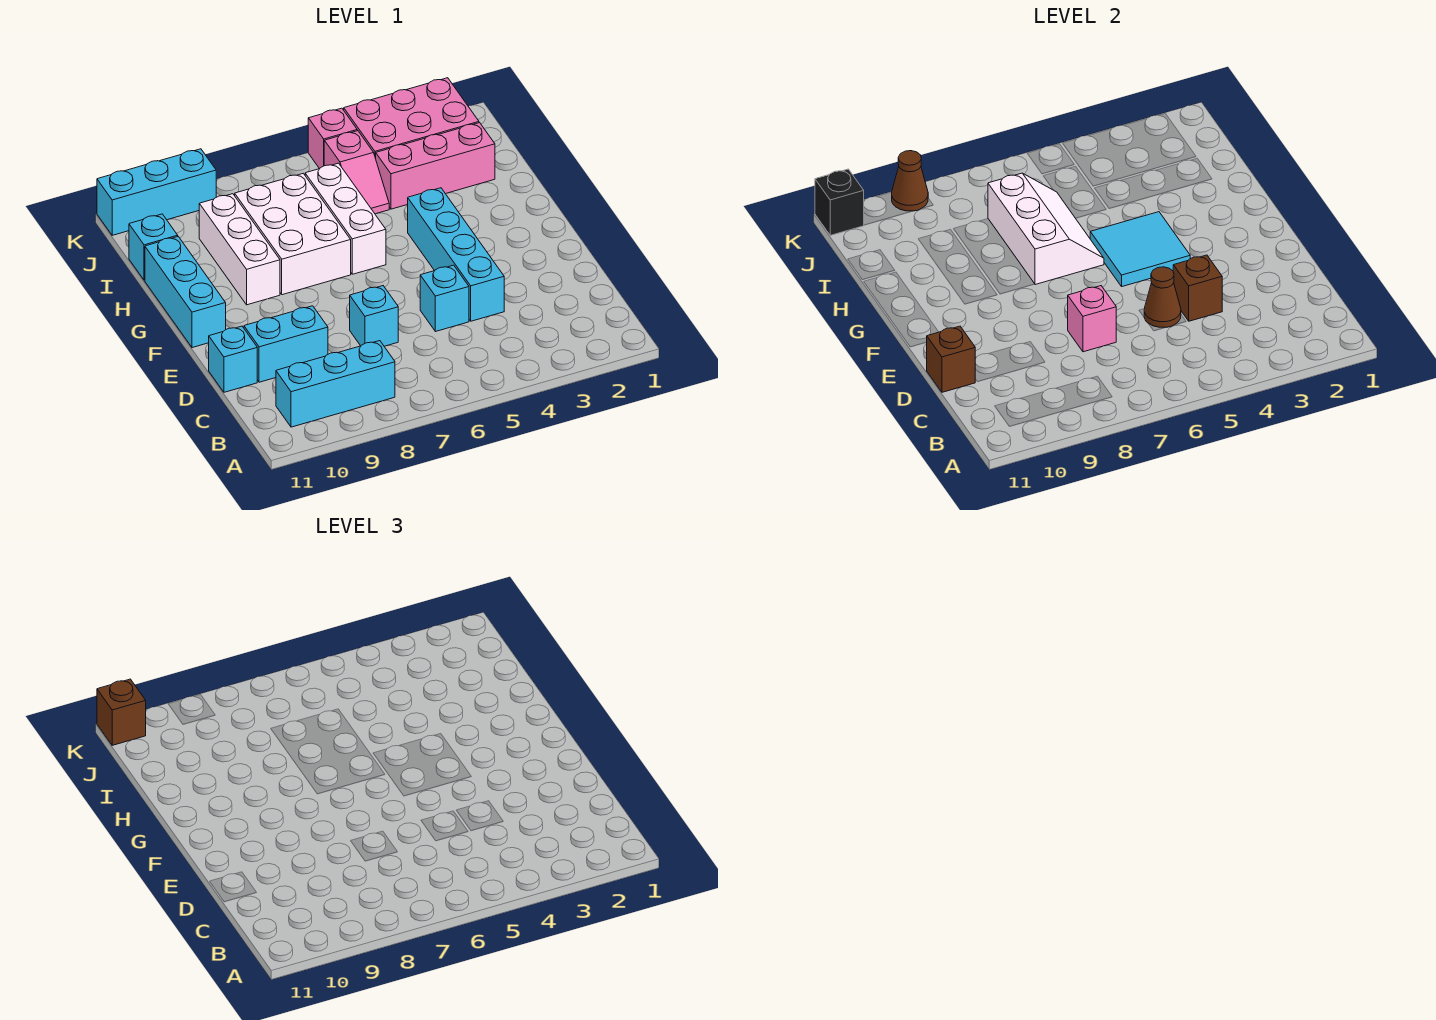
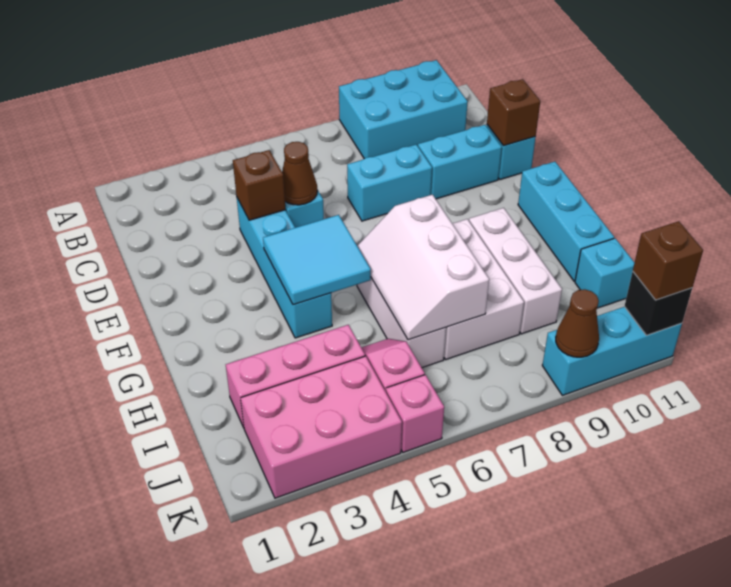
cyan brick B8:B10 level 1 -> cyan brick A8:B10 level 1
cyan brick D7 level 1 -> cyan brick D7:D8 level 1
pink brick D7 level 2 -> none

